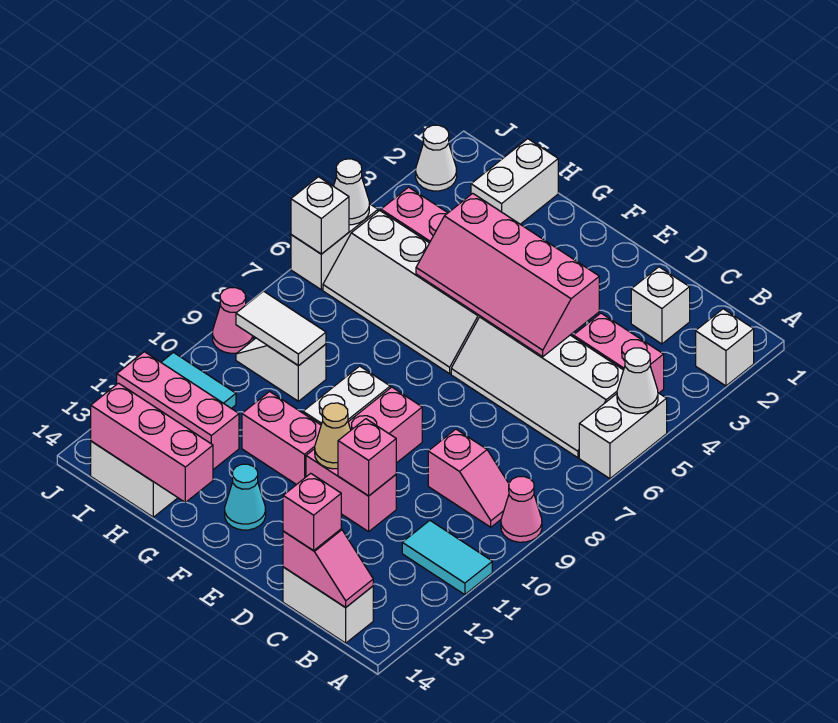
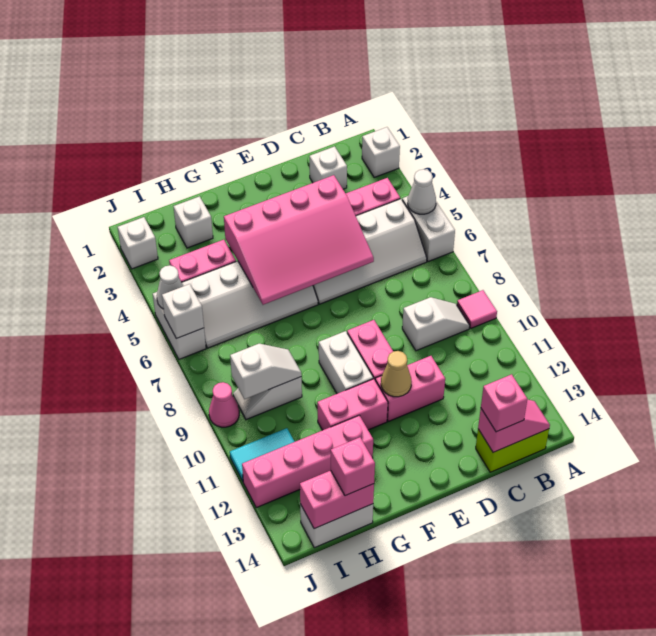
pink cone A9 level 1 -> pink tile A9 level 1
cyan tile A11:B11 level 1 -> none
pink slope B9:C9 level 1 top C -> white slope B9:C9 level 1 top C
white brick B14:C14 level 1 -> lime brick B14:C14 level 1
pink slope D4:G5 level 2 top 4 -> pink slope D4:G6 level 2 top 4
pink brick D11 level 2 -> pink brick H14 level 3
cyan cone F13 level 1 -> none
pink brick G14:I14 level 2 -> pink brick H14:I14 level 2
white brick H1:H2 level 1 -> white brick H2 level 1
white tile H9:I9 level 2 -> white slope H9:I9 level 2 top I
pink brick H12:J12 level 1 -> pink brick G12:J12 level 1
white cone J2 level 1 -> white brick J2 level 1

